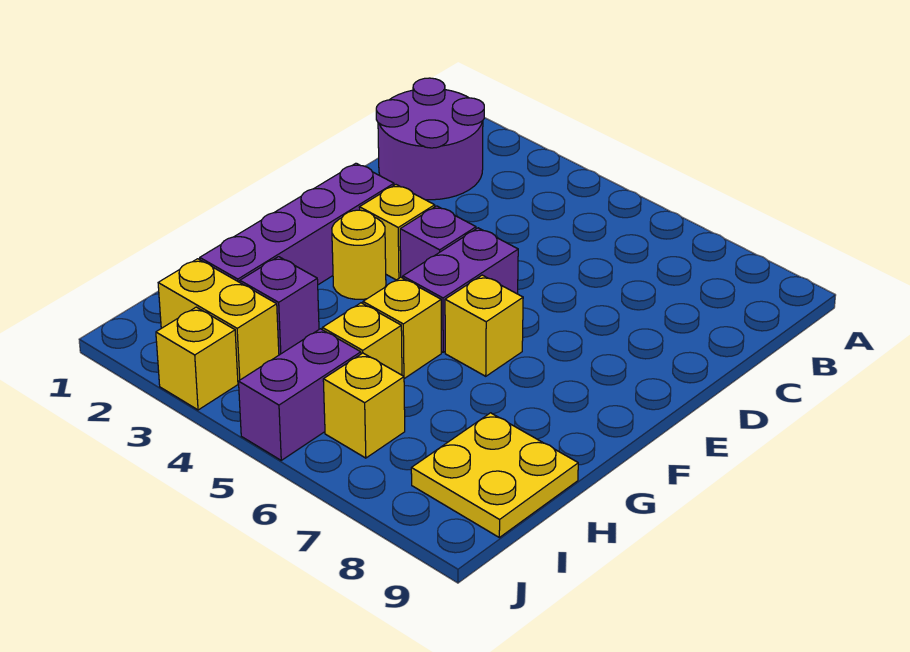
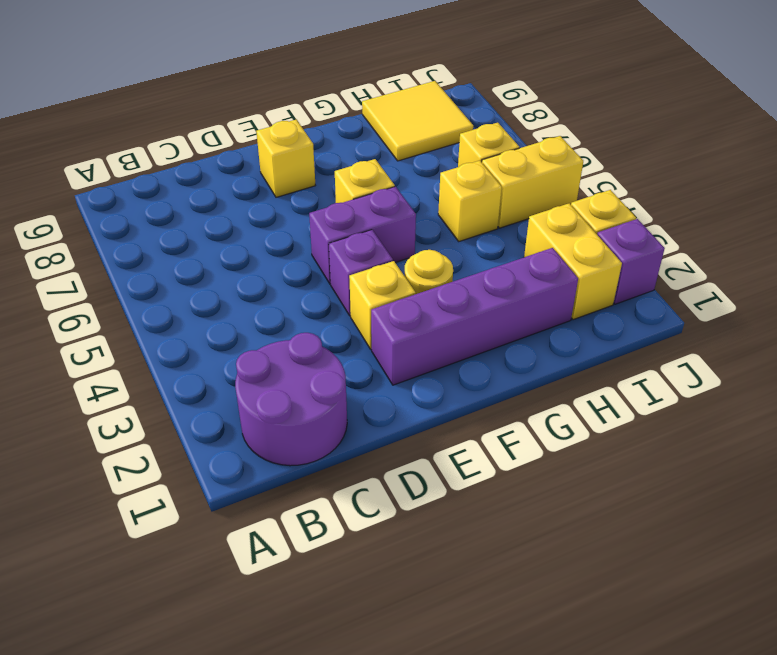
yellow brick G5 level 1 -> yellow brick E8 level 1
purple brick H3 level 1 -> purple brick J2 level 1
yellow plate H8:I9 level 1 -> yellow tile H8:I9 level 1
purple brick I5:J5 level 1 -> yellow brick I5:J5 level 1

